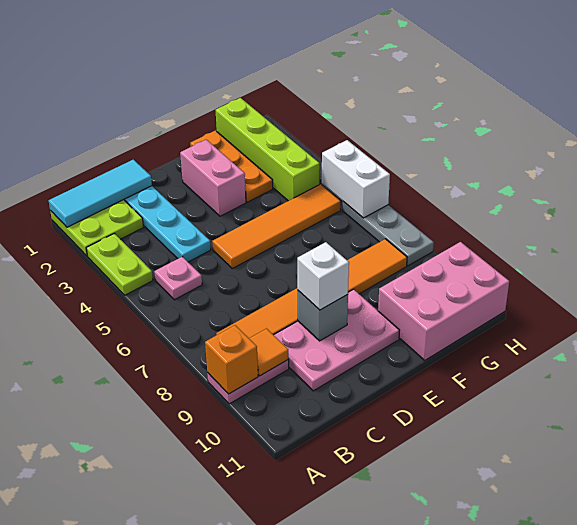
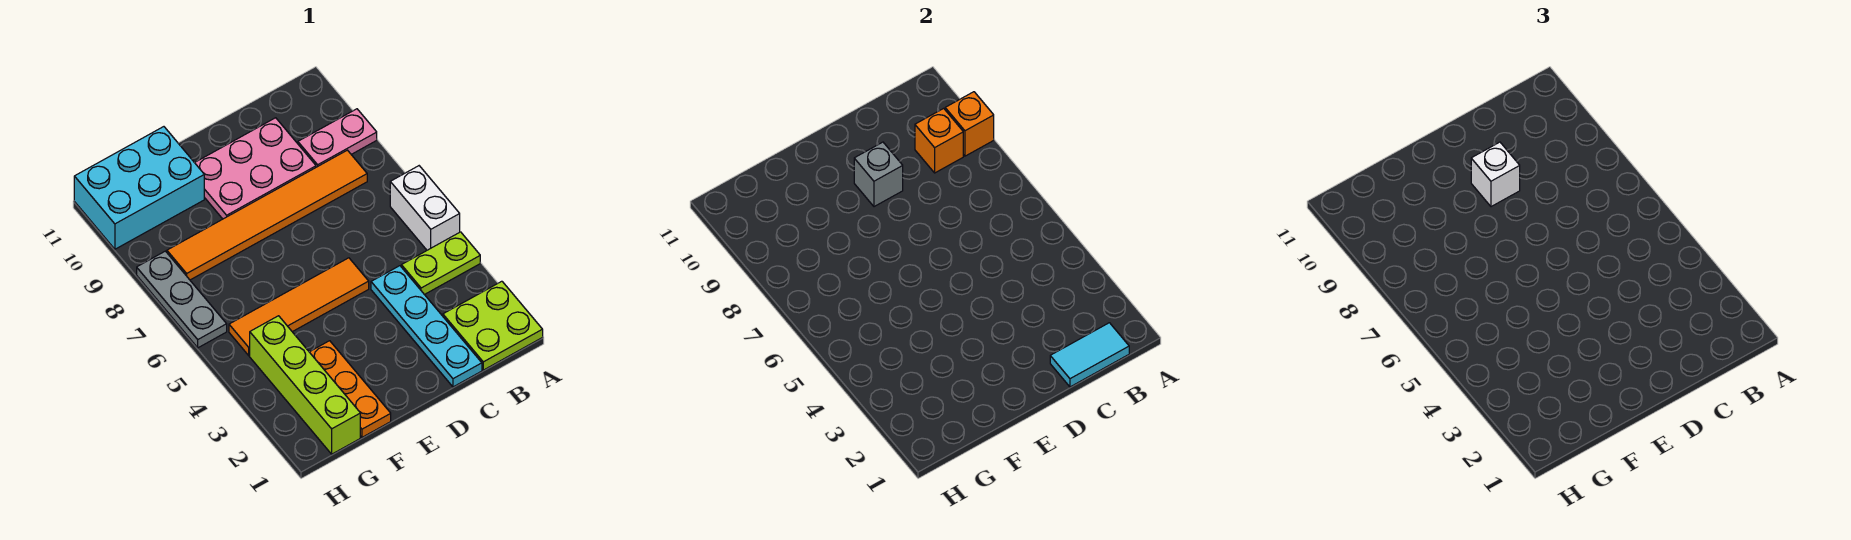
cyan tile A1:C1 level 2 -> cyan tile B1:C1 level 2
lime plate A3:A4 level 1 -> lime plate A4:B4 level 1
pink plate B5 level 1 -> none
orange tile B9 level 2 -> orange brick B9 level 2
pink brick E2:E3 level 1 -> none
pink brick F10:H11 level 1 -> cyan brick F10:H11 level 1
white brick H5:H6 level 2 -> white brick A5:A6 level 1

